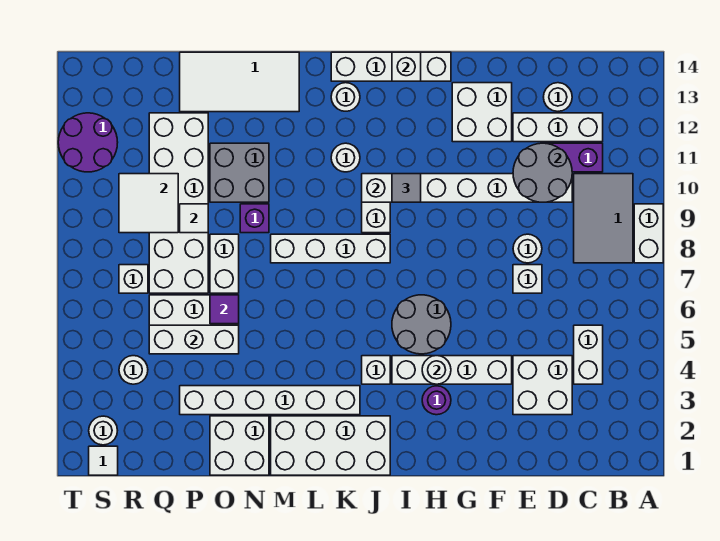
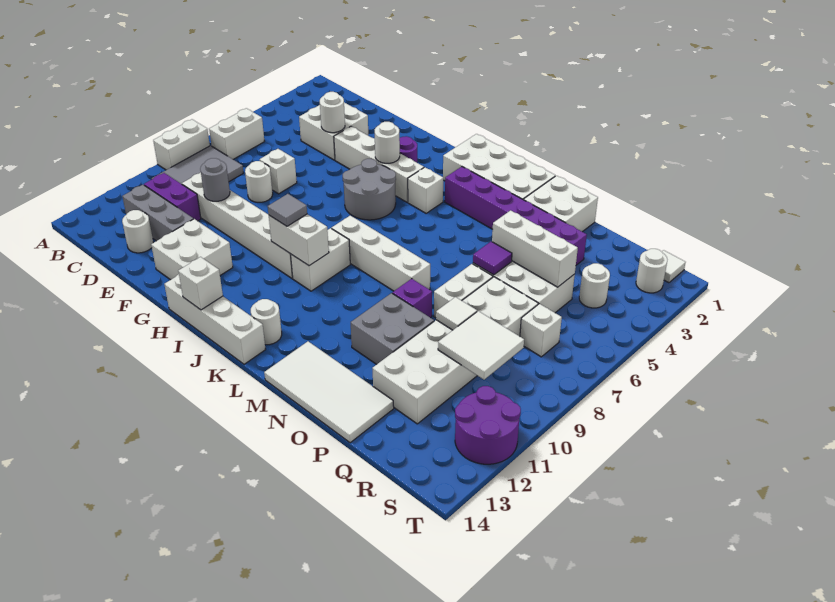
white brick C4:C5 level 1 -> white brick B6:B7 level 1
white brick C12:E12 level 1 -> grey brick C12:E12 level 1
grey round brick D10:E11 level 2 -> grey round brick E10 level 2
white brick K3:P3 level 1 -> purple brick K3:P3 level 1
white round brick K11 level 1 -> white round brick E4 level 2

